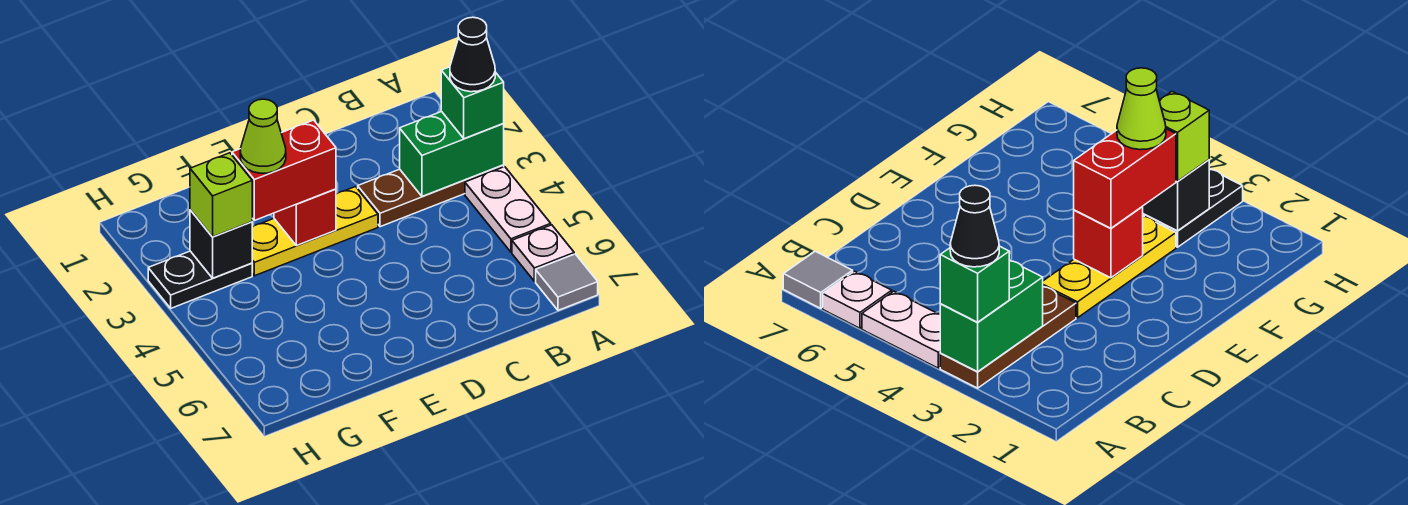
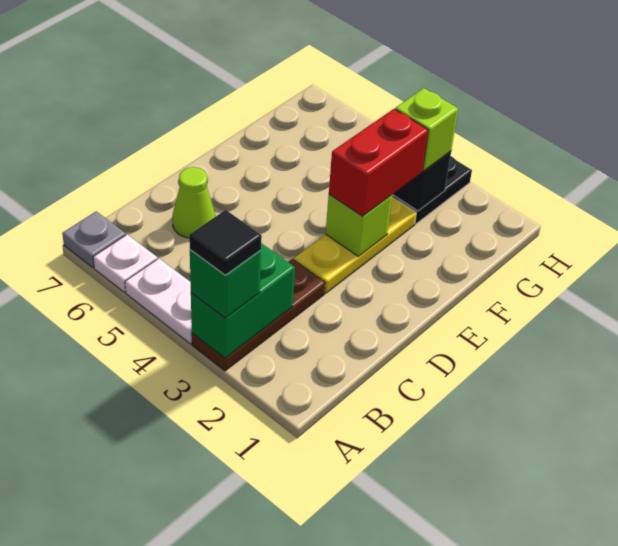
black cone A3 level 4 -> black tile A3 level 4
grey tile A7 level 1 -> grey plate A7 level 1
red brick E3 level 2 -> lime brick E3 level 2
lime cone F3 level 4 -> lime cone C6 level 1

